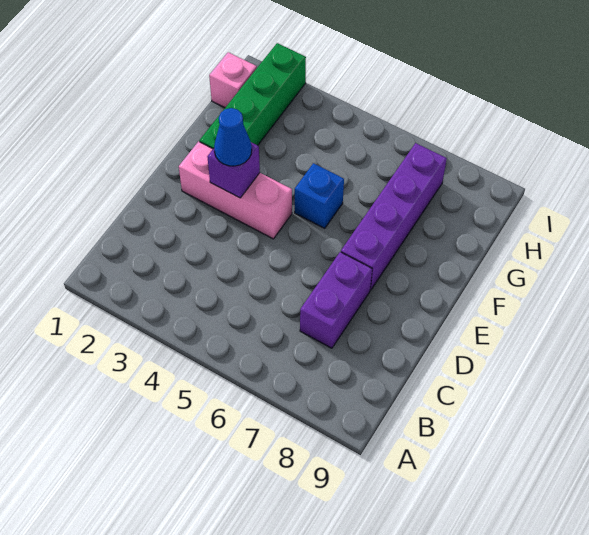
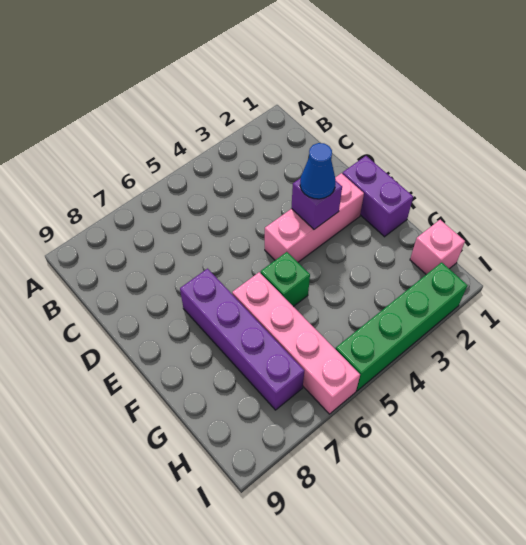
purple brick C7:D7 level 1 -> purple brick E1:F1 level 1
green brick F2:I2 level 1 -> green brick I2:I5 level 1
blue brick F5 level 1 -> green brick F5 level 1
none -> pink brick F6:I6 level 1

